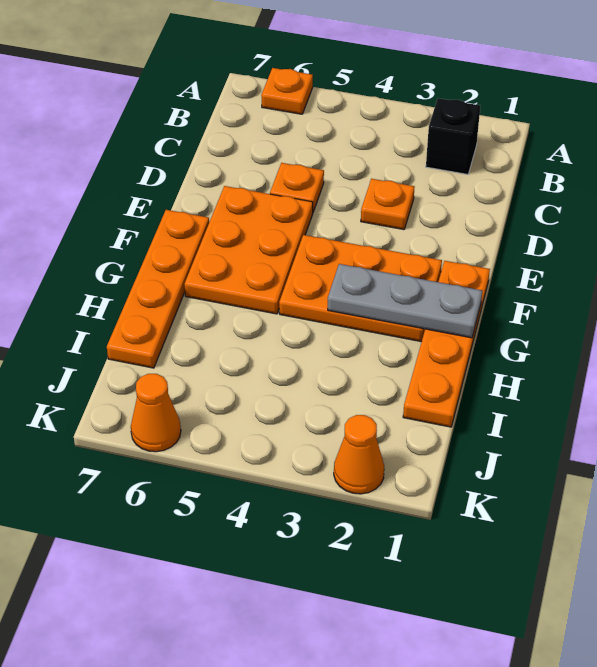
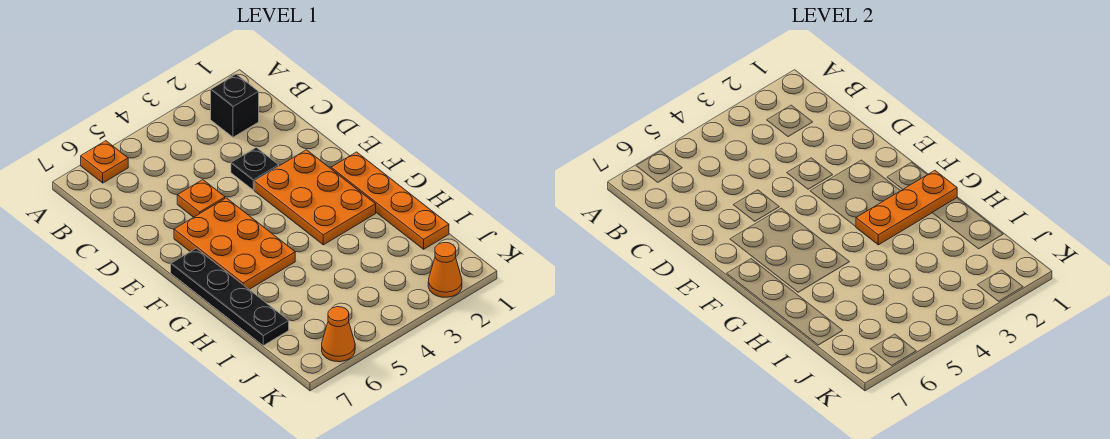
orange plate D3 level 1 -> black plate D3 level 1
orange plate F2:G4 level 1 -> orange plate E2:G3 level 1
orange plate F7:I7 level 1 -> black plate F7:I7 level 1
grey plate G1:G3 level 2 -> orange plate G1:G3 level 2

